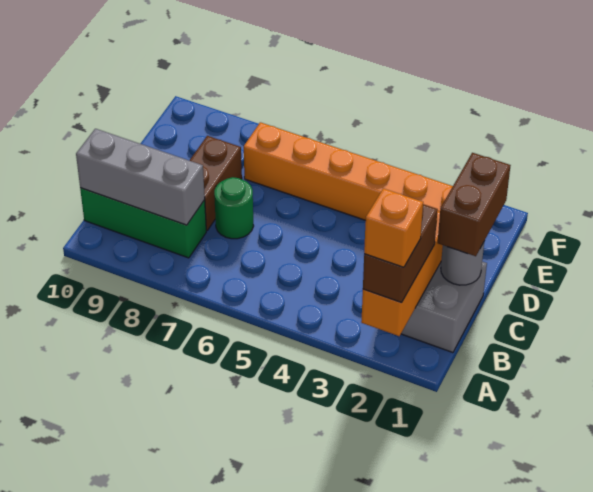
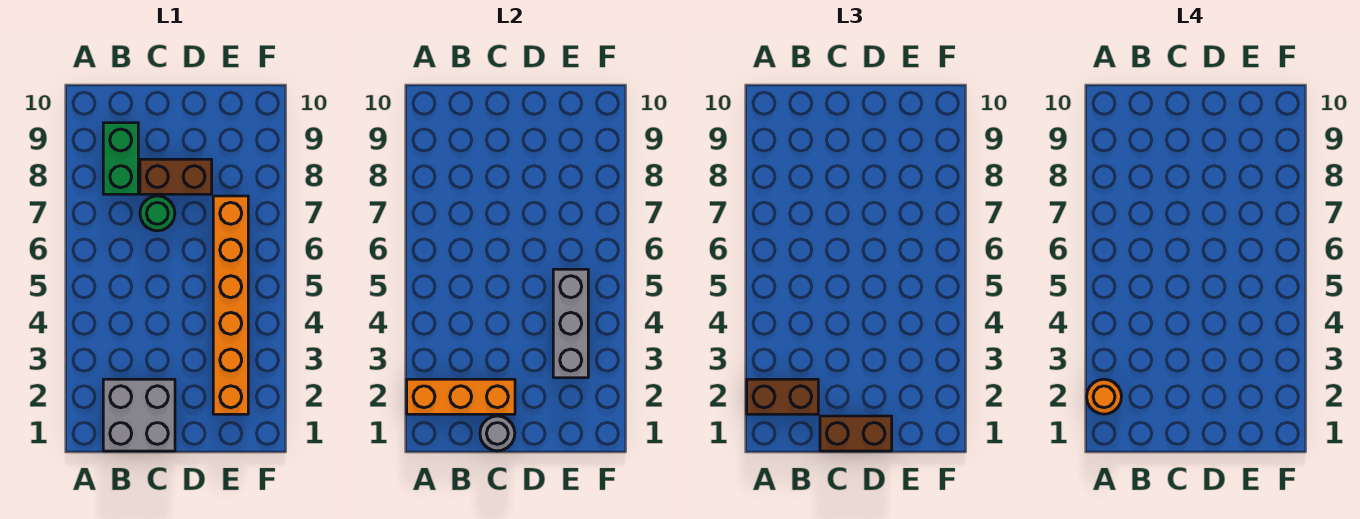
orange brick A2 level 4 -> orange round brick A2 level 4
green brick B8:B10 level 1 -> green brick B8:B9 level 1
grey brick B8:B10 level 2 -> grey brick E3:E5 level 2

